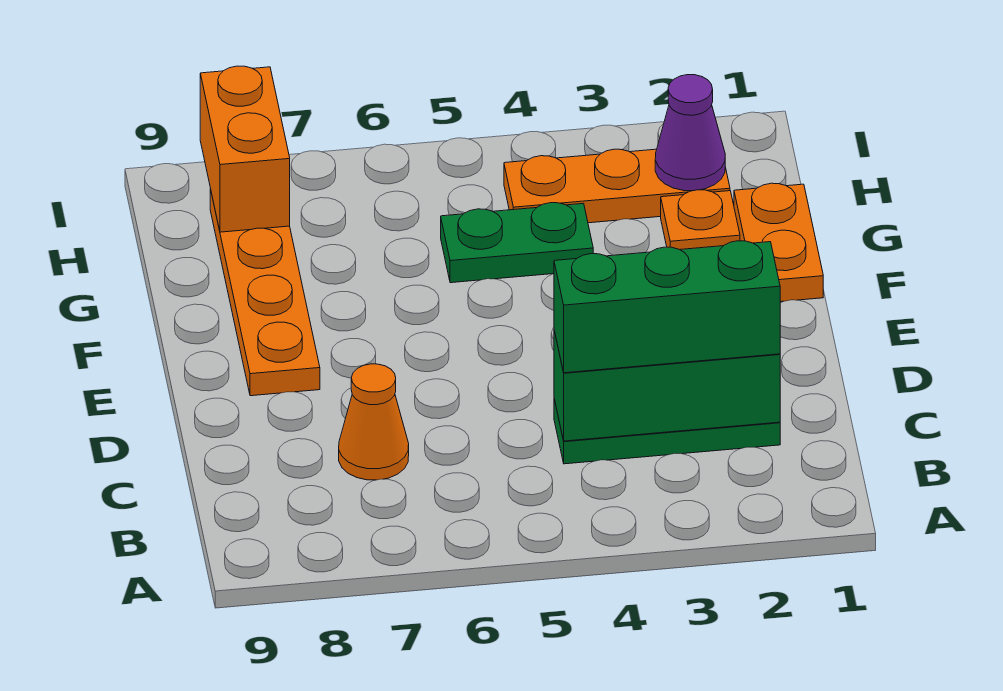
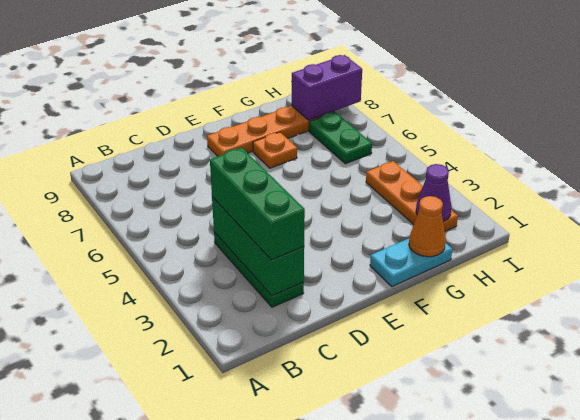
orange cone C7 level 1 -> orange cone G1 level 2
orange plate F1:G1 level 1 -> cyan plate F1:G1 level 1
orange plate G2 level 1 -> orange plate F7 level 1
green plate G4:G5 level 1 -> green plate H6:H7 level 1
orange brick H8:I8 level 2 -> purple brick H8:I8 level 2

